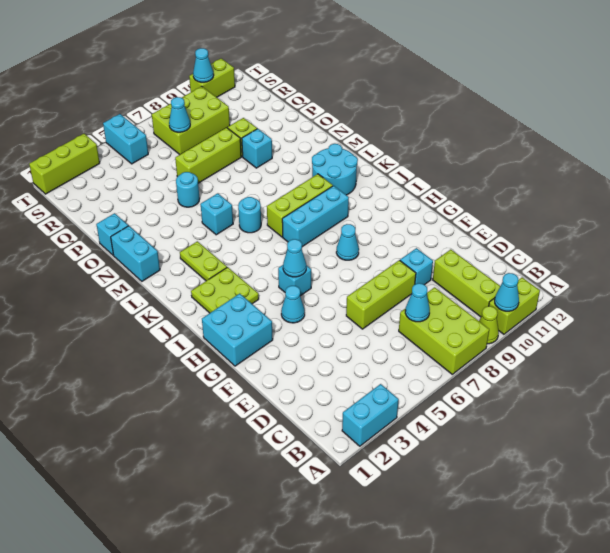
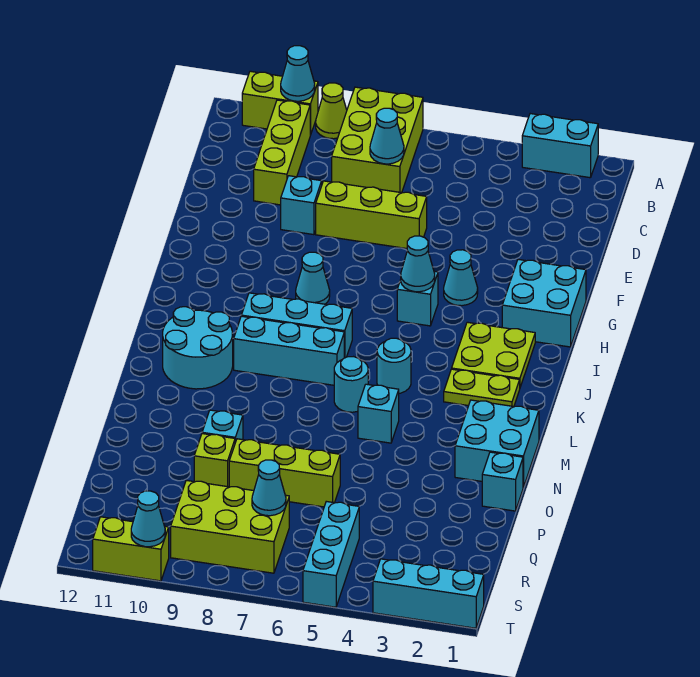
lime plate K3:L3 level 1 -> lime plate K2:K3 level 1
lime brick K7:K9 level 1 -> cyan brick K7:K9 level 1
cyan brick M1:N1 level 1 -> cyan brick M1:N2 level 1
cyan round brick O5 level 1 -> cyan round brick K5 level 1
cyan brick S5:T5 level 1 -> cyan brick R5:T5 level 1
lime brick T1:T3 level 1 -> cyan brick T1:T3 level 1

